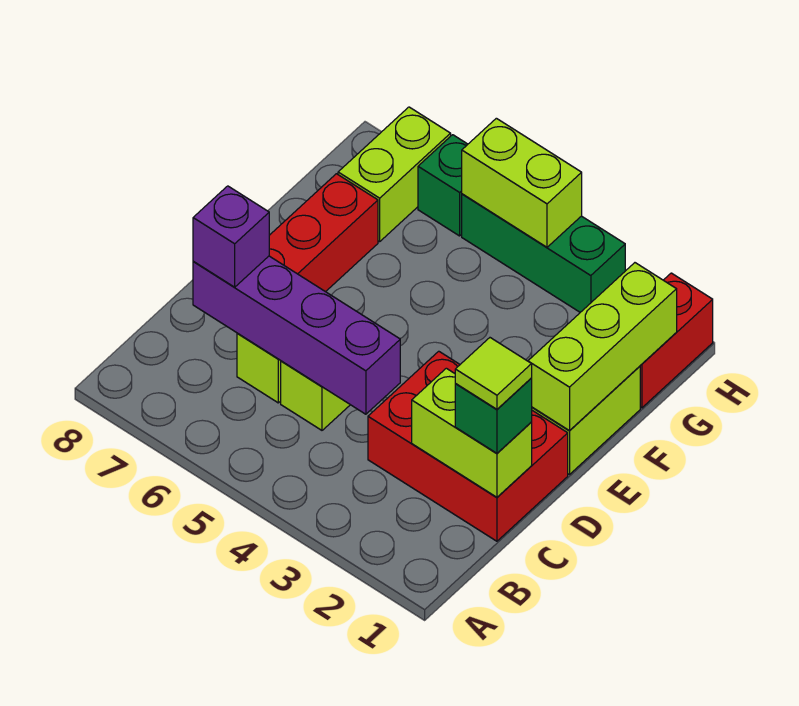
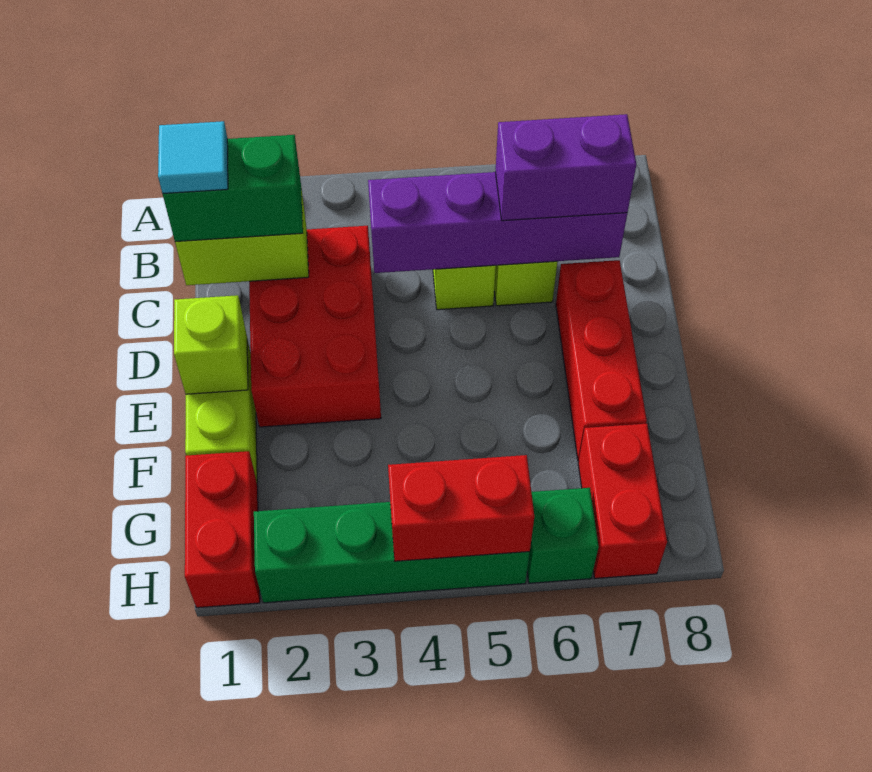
red brick C1:D3 level 1 -> red brick C2:E3 level 1
green brick C1 level 3 -> green brick C1:C2 level 3
lime tile C1 level 4 -> cyan tile C1 level 4
purple brick C7 level 3 -> purple brick C6:C7 level 3
lime brick E1:G1 level 2 -> lime brick E1 level 2
lime brick G7:H7 level 1 -> red brick G7:H7 level 1
green brick H3:H5 level 1 -> green brick H2:H5 level 1
lime brick H4:H5 level 2 -> red brick H4:H5 level 2

